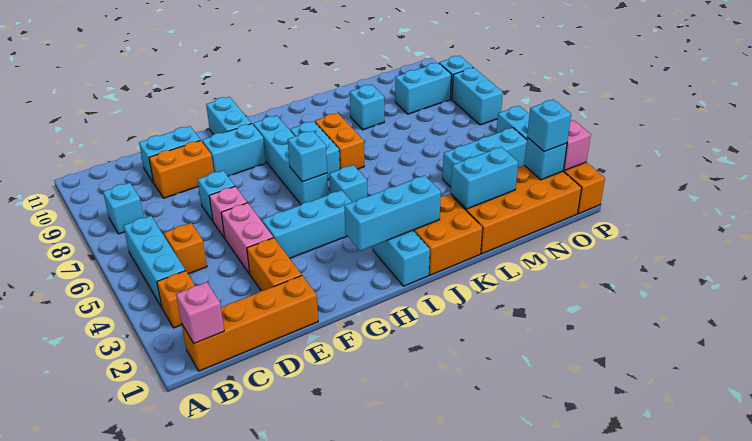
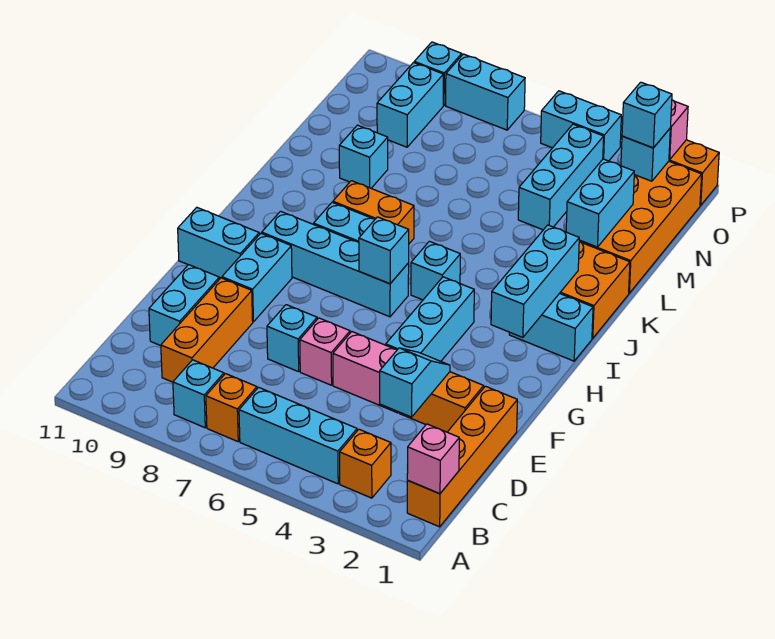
orange brick C5 level 1 -> orange brick B7 level 1
none -> cyan slope D3:E3 level 2 top D
orange brick D9:E9 level 1 -> orange brick C9:E9 level 1

